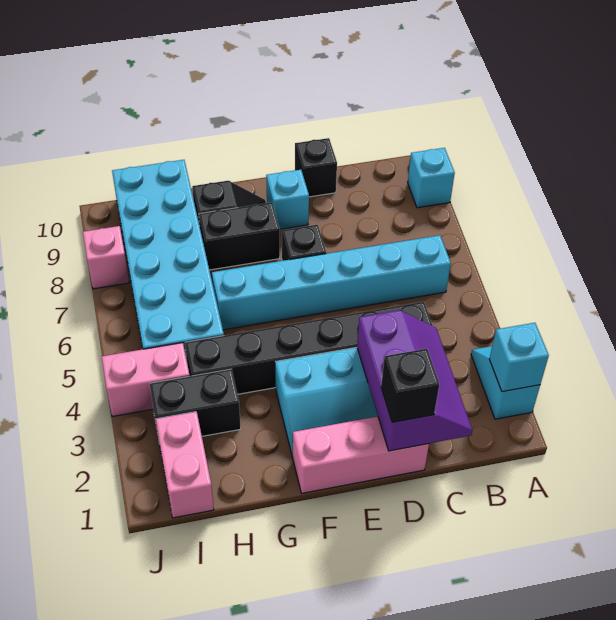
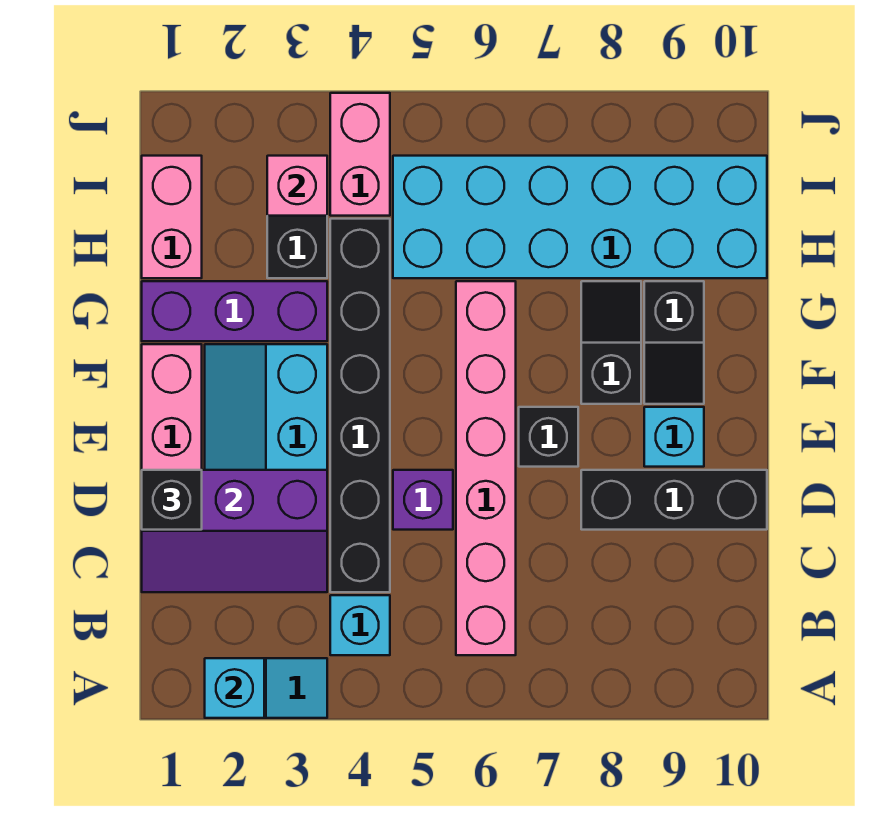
cyan brick A9 level 1 -> cyan brick B4 level 1
cyan brick B6:G6 level 1 -> pink brick B6:G6 level 1
none -> purple brick D5 level 1
black brick D10 level 1 -> black brick D8:D10 level 1
black brick F8:G8 level 1 -> black slope F8:G8 level 1 top F
none -> purple brick G1:G3 level 1
pink brick I1:I2 level 1 -> pink brick H1:I1 level 1
pink brick J8 level 1 -> pink brick I3 level 2

